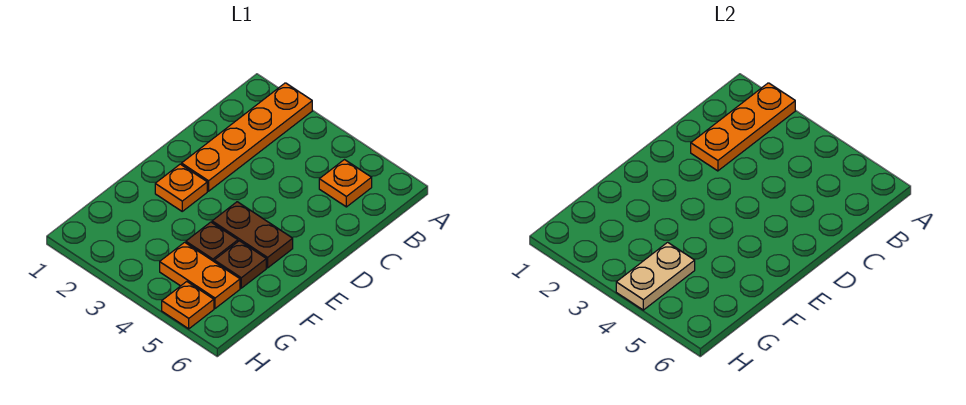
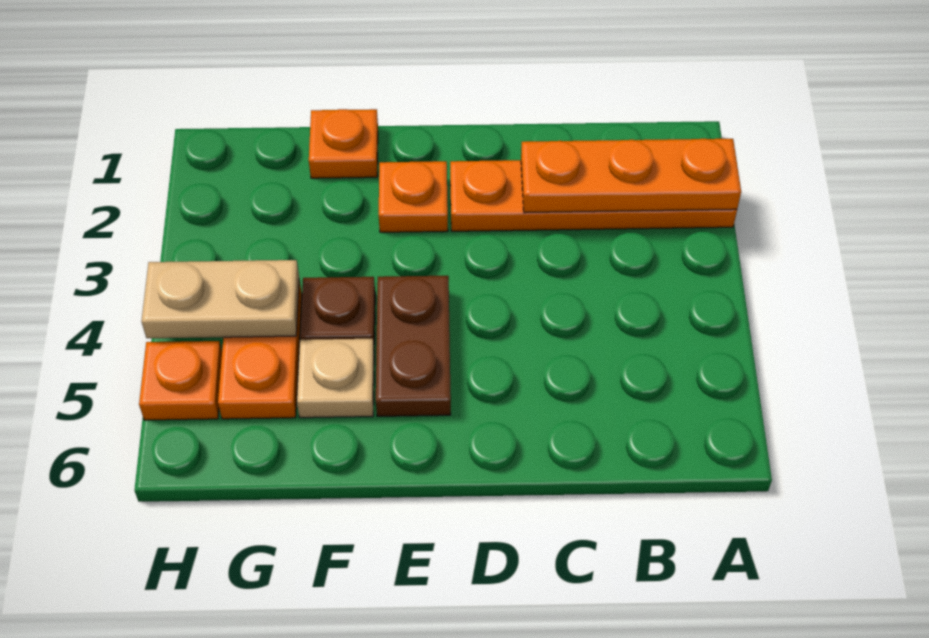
orange plate B5 level 1 -> orange plate F1 level 1
brown plate F5 level 1 -> tan plate F5 level 1

